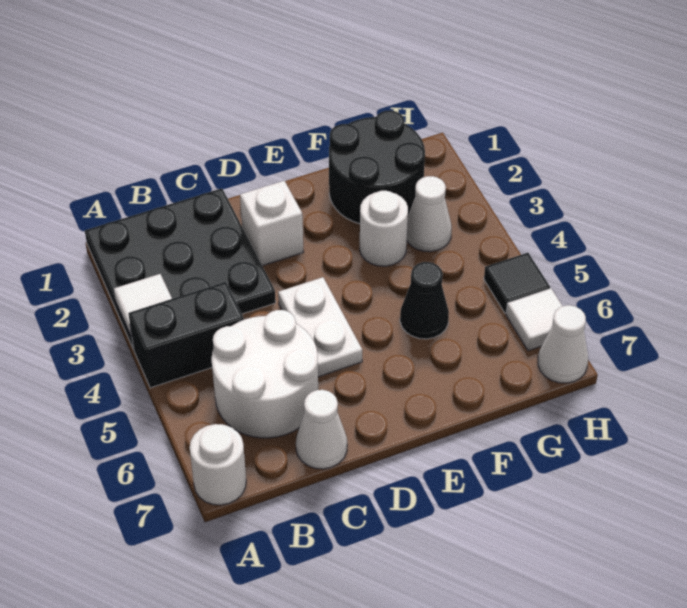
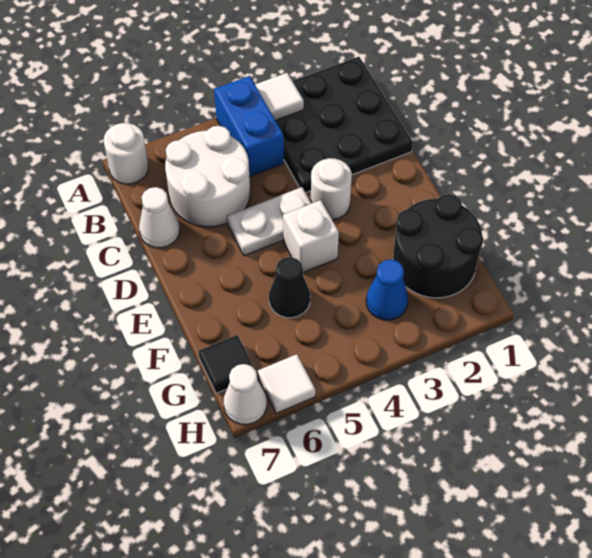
black brick A4:B4 level 1 -> blue brick A4:B4 level 1
white brick D2 level 1 -> white brick E4 level 1
white round brick F3 level 1 -> white round brick D3 level 1
white cone G3 level 1 -> blue cone G3 level 1
black tile H5 level 1 -> black tile G7 level 1

